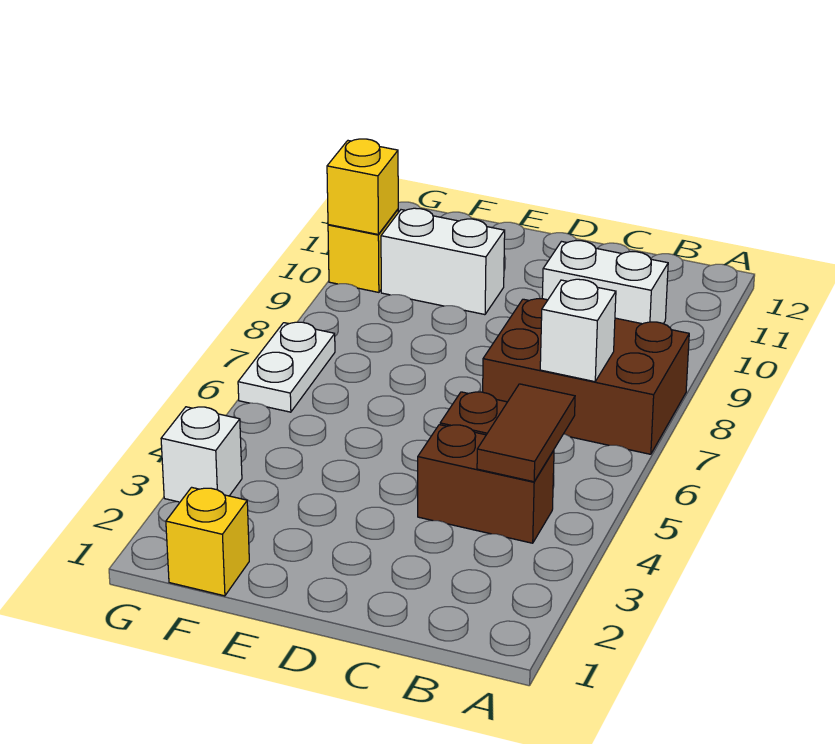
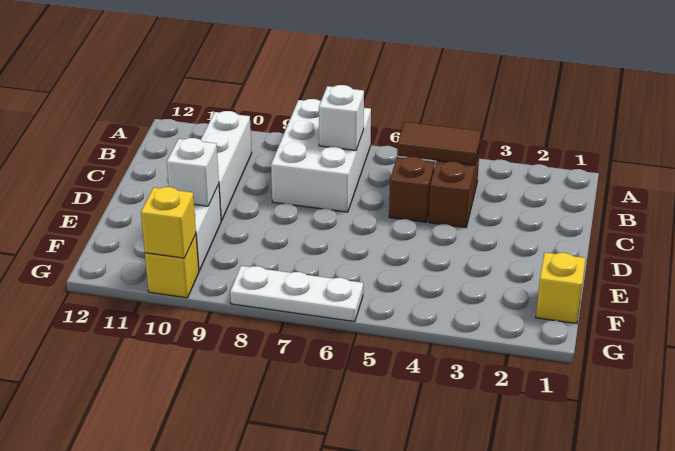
brown brick A7:C8 level 1 -> white brick A7:C8 level 1
white brick B10:C10 level 1 -> white brick B10:D10 level 1
white brick G3 level 1 -> white brick E10 level 2
white plate G6:G7 level 1 -> white plate G6:G8 level 1

